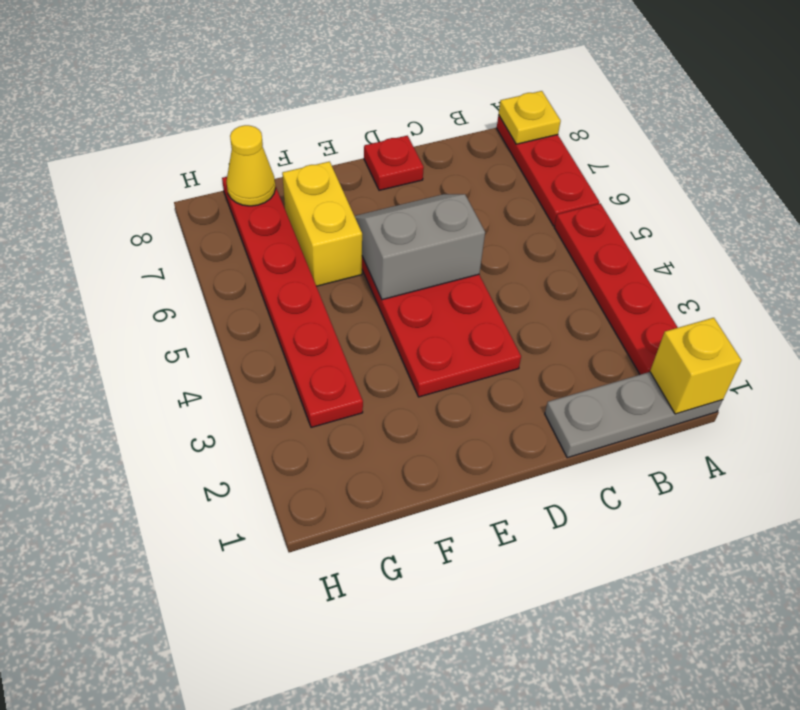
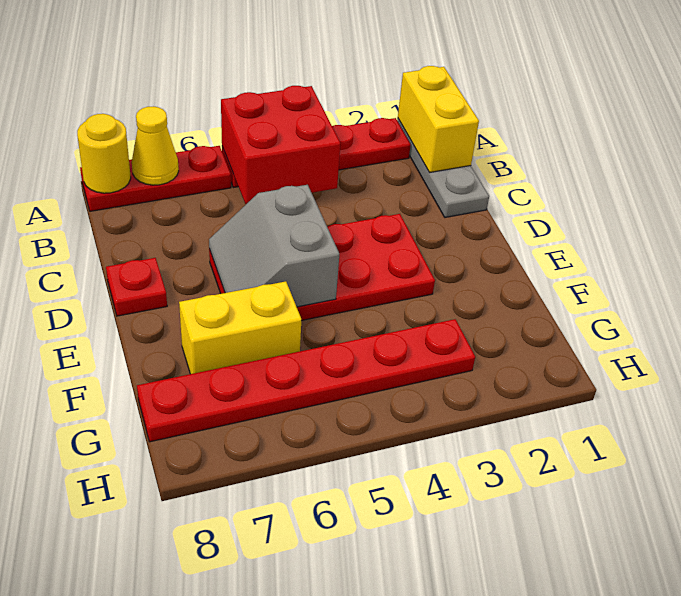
yellow brick A1 level 2 -> yellow brick A1:B1 level 2
none -> red brick A4:B5 level 2
yellow plate A8 level 2 -> yellow round brick A8 level 2
yellow cone G8 level 2 -> yellow cone A7 level 2

